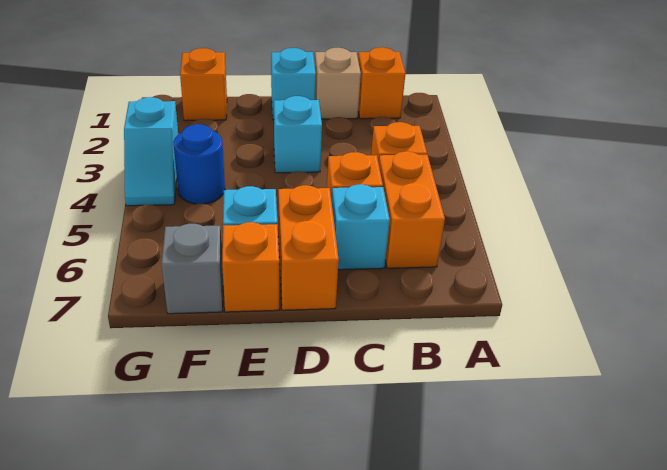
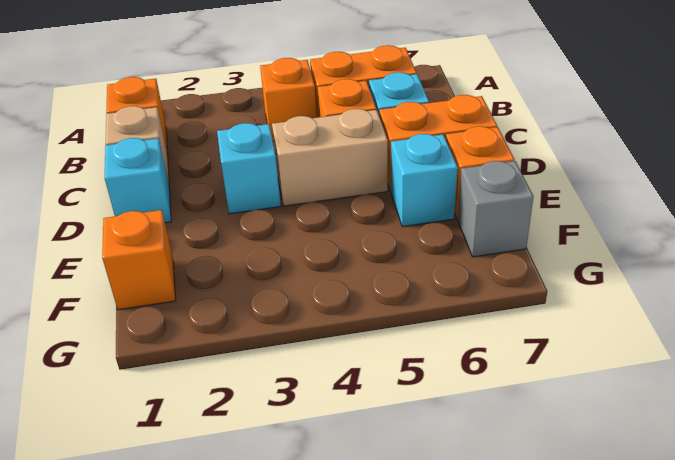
none -> tan brick D4:D5 level 1
blue round brick F4 level 1 -> none
cyan slope G3:G4 level 1 top 3 -> none

